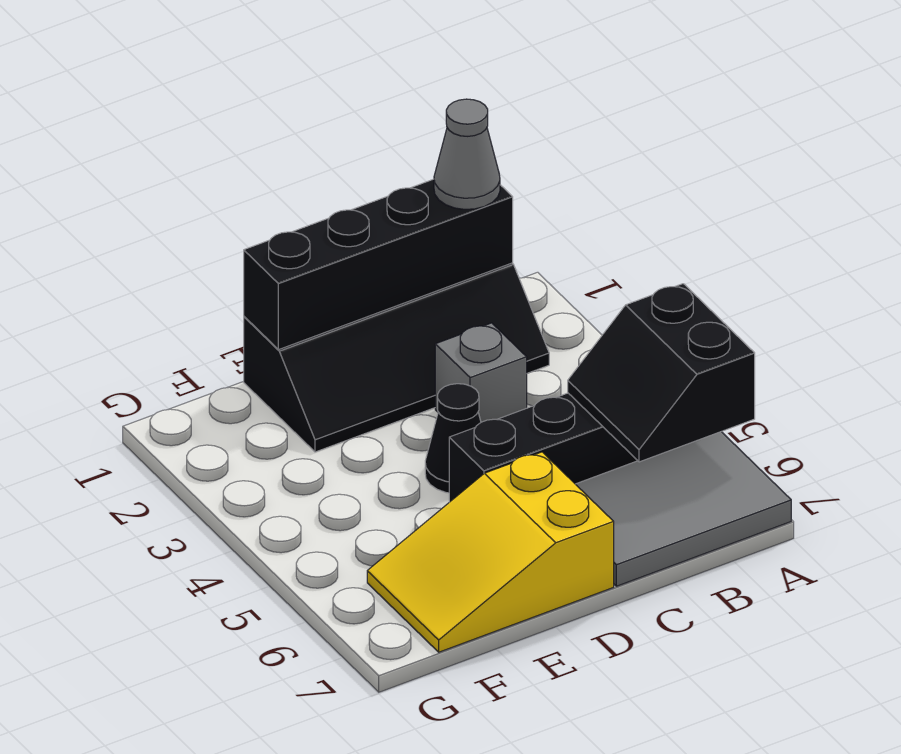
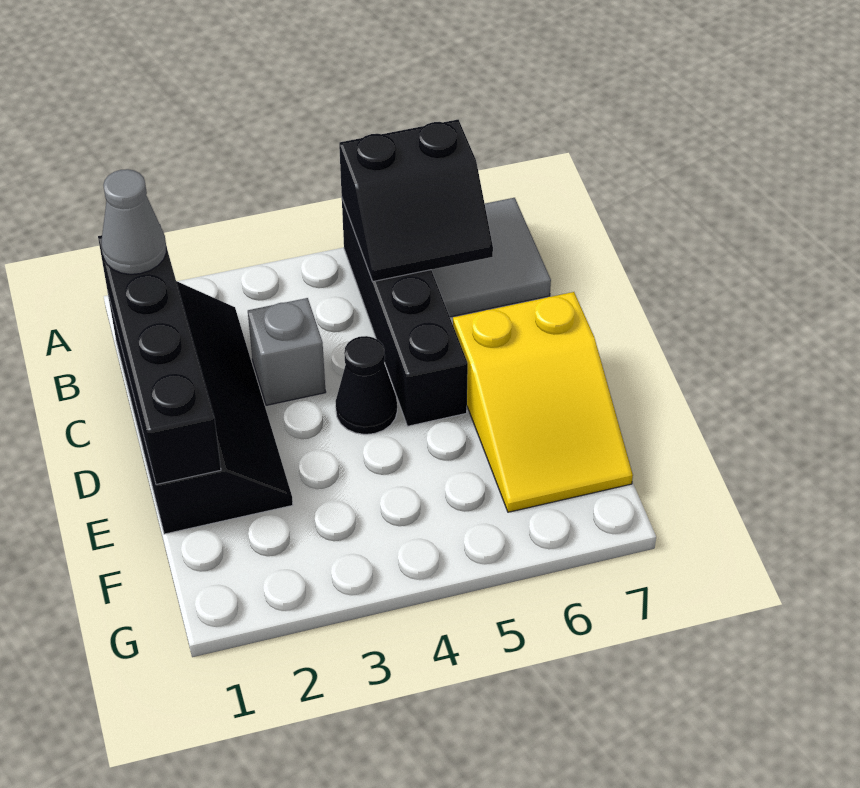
grey tile A6:C7 level 1 -> grey tile A6:B7 level 1

